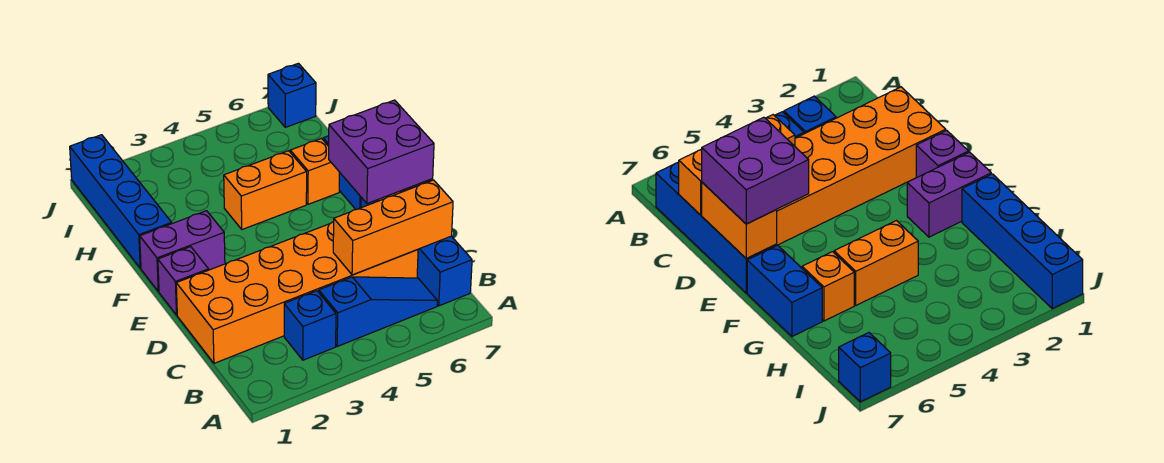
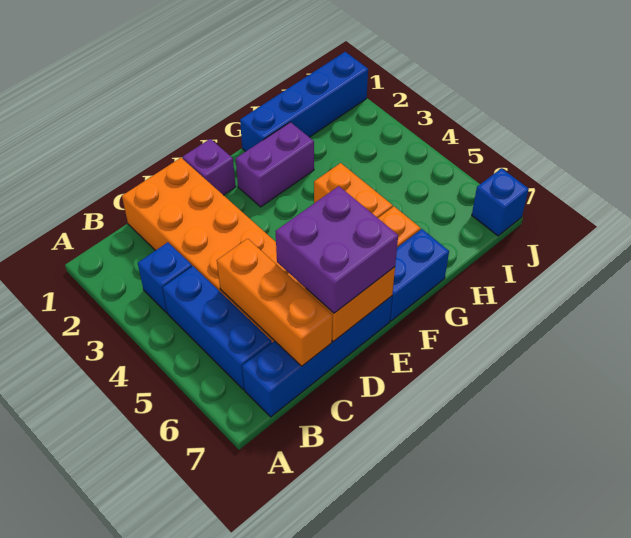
blue slope B4:B6 level 1 top 4 -> blue brick B4:B6 level 1
purple brick F1:F2 level 1 -> purple brick F2:G2 level 1

